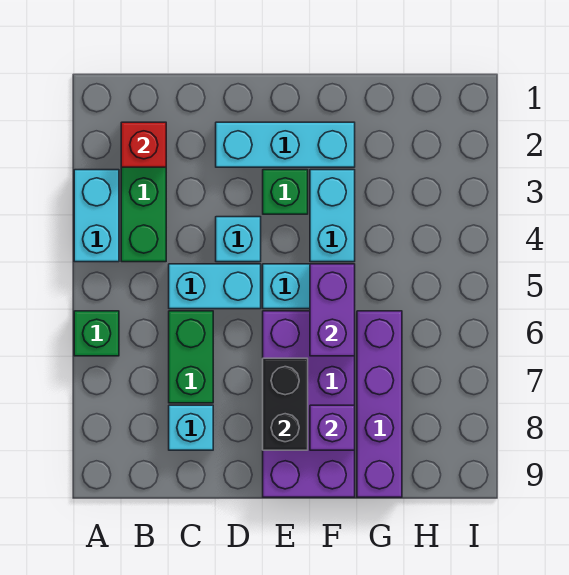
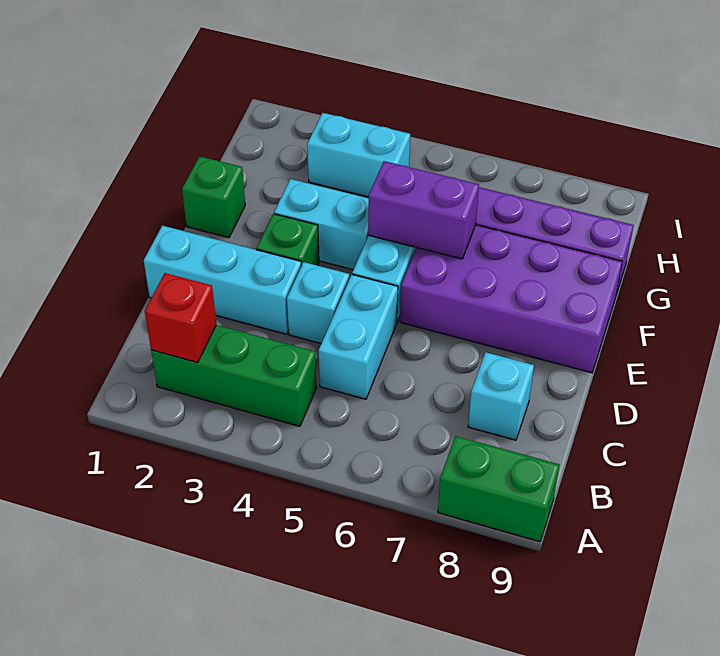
cyan brick A3:A4 level 1 -> cyan brick H3:H4 level 1
green brick A6 level 1 -> green brick F1 level 1
green brick C6:C7 level 1 -> green brick A8:A9 level 1
cyan brick D2:F2 level 1 -> cyan brick D1:D3 level 1
black brick E7:E8 level 2 -> none
purple brick F8 level 2 -> none

